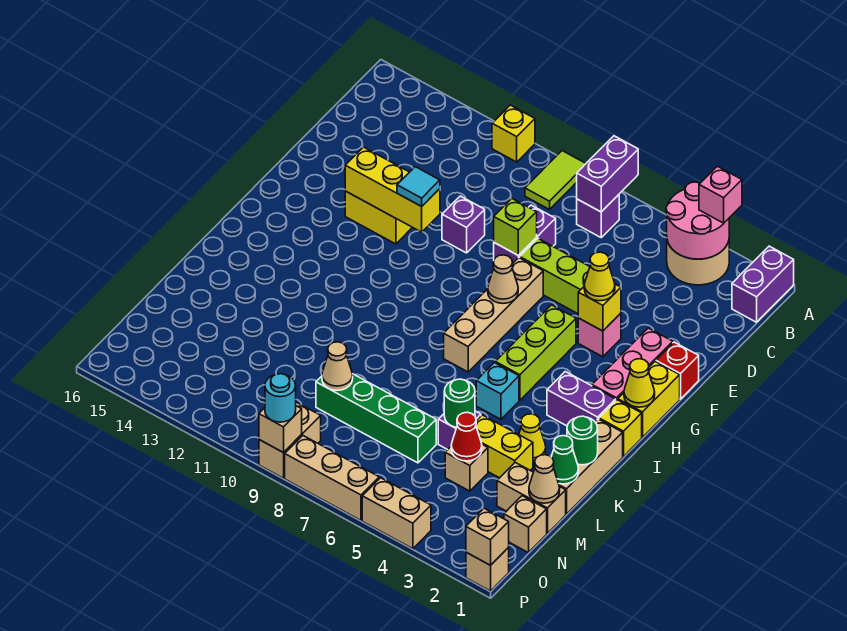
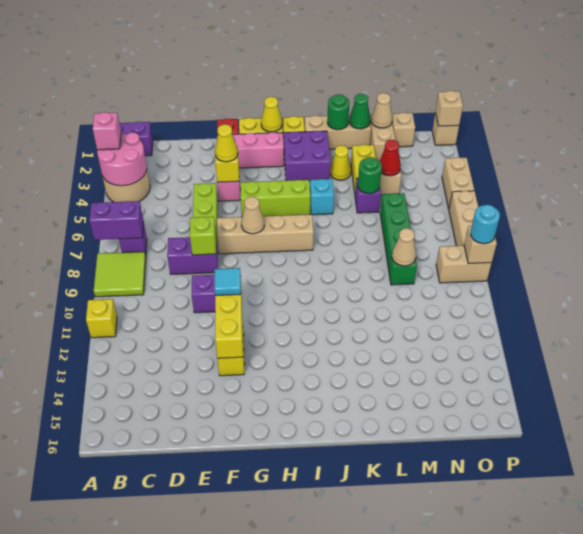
lime tile A9:B9 level 1 -> lime tile A8:B9 level 1
purple brick I2:I3 level 1 -> purple brick I2:J3 level 1

